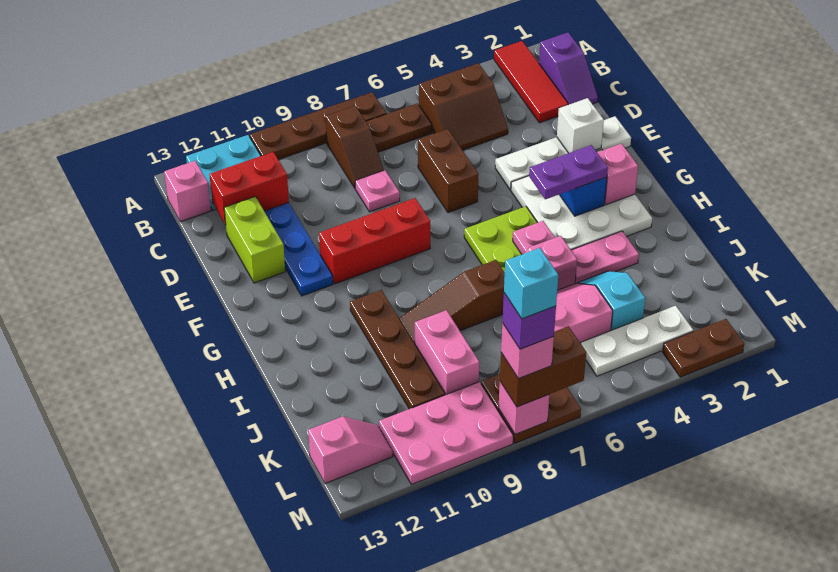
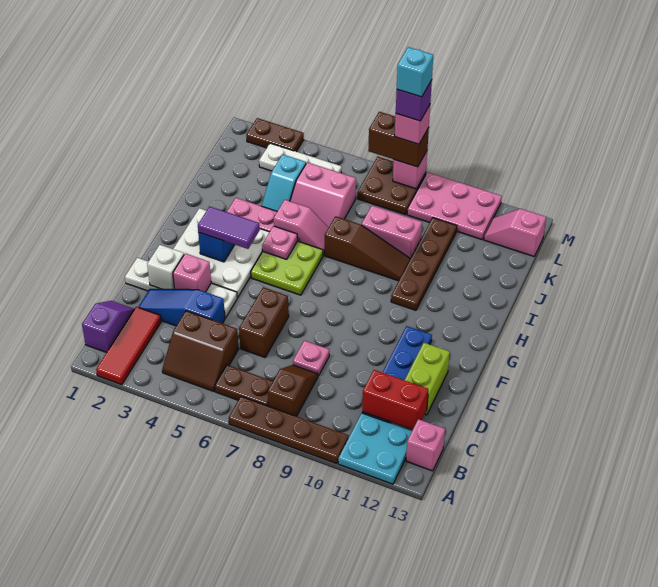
brown slope B4:C5 level 1 top B -> brown slope B4:C5 level 1 top C
none -> blue slope D2:D4 level 1 top 4
red brick F8:F10 level 1 -> none
pink brick G2 level 2 -> pink brick E3 level 2
purple plate G3:G4 level 3 -> purple tile G3:G4 level 3
pink brick J9:K9 level 1 -> pink brick J8:J9 level 1

